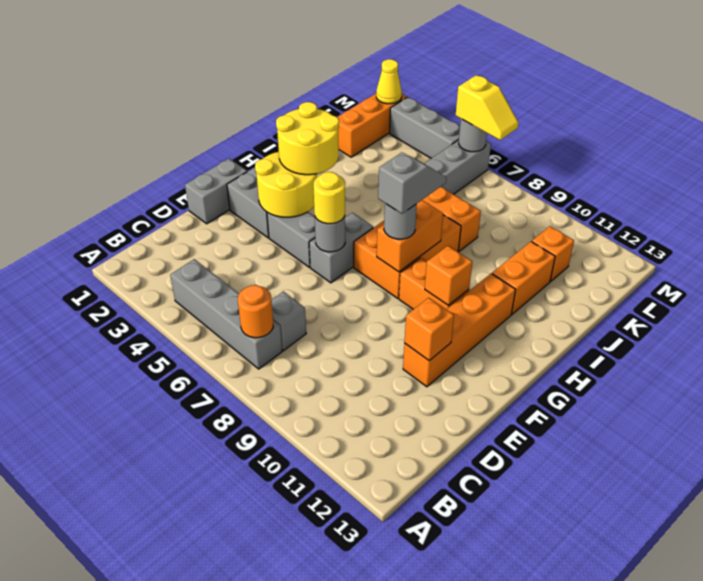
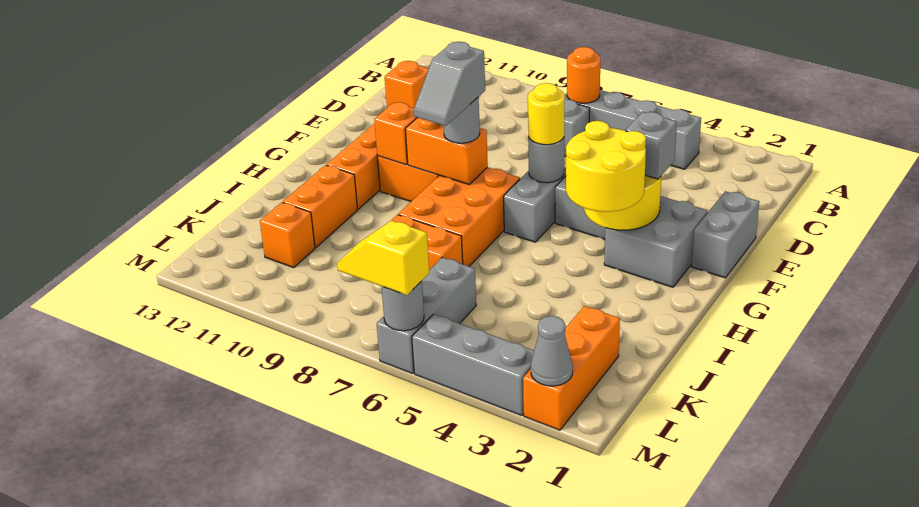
none -> grey brick F3 level 3
orange brick G8:H8 level 2 -> orange brick G8:G9 level 2
yellow cone M2 level 2 -> grey cone M2 level 2

